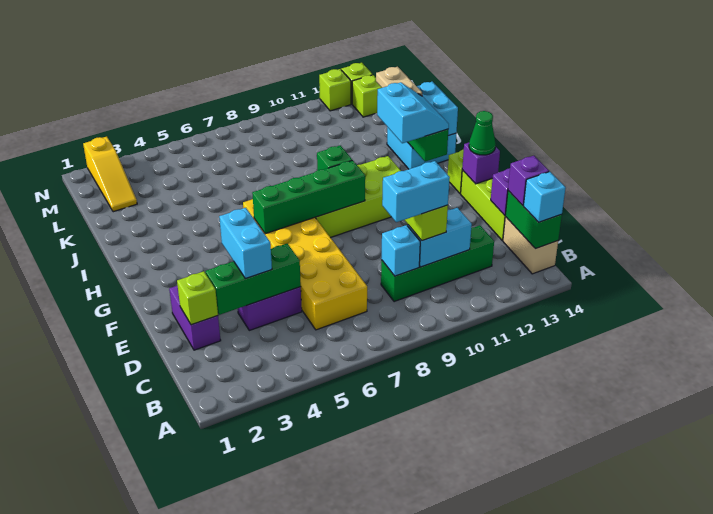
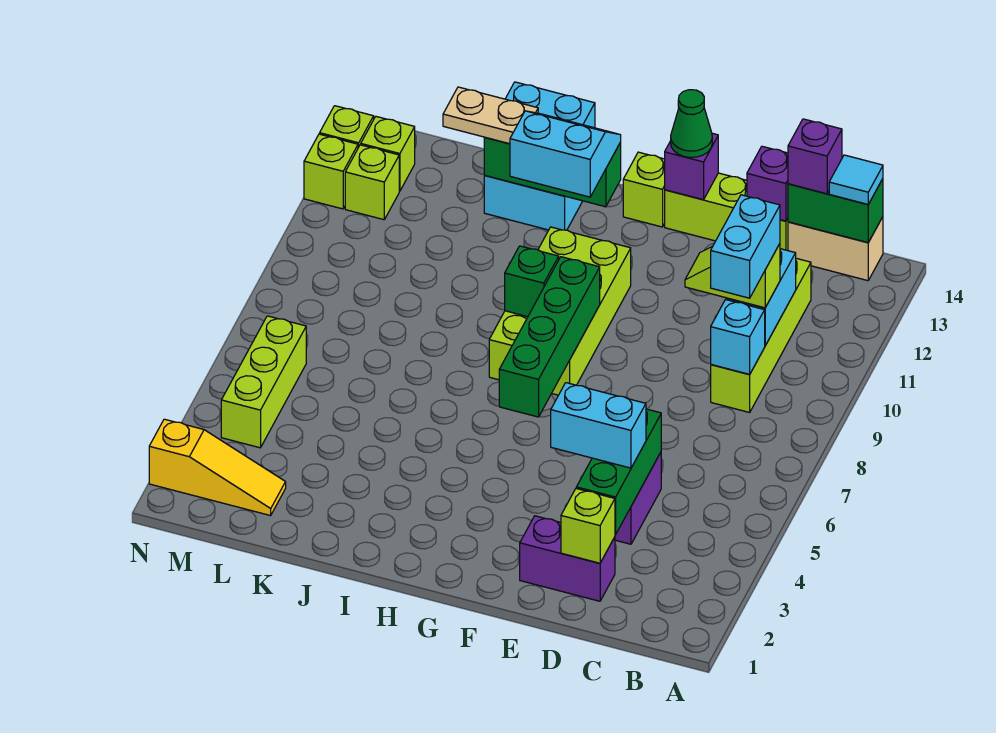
cyan brick B14 level 3 -> cyan tile B14 level 3
yellow brick C6:H7 level 1 -> none
green brick C9:C12 level 1 -> lime brick C9:C12 level 1
none -> lime brick M4:M6 level 1
none -> lime brick M12 level 1

